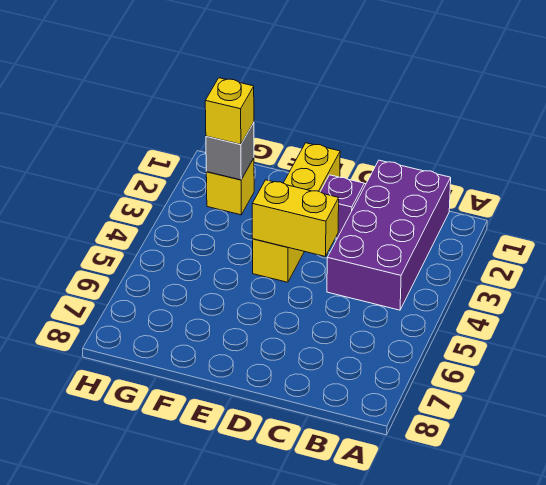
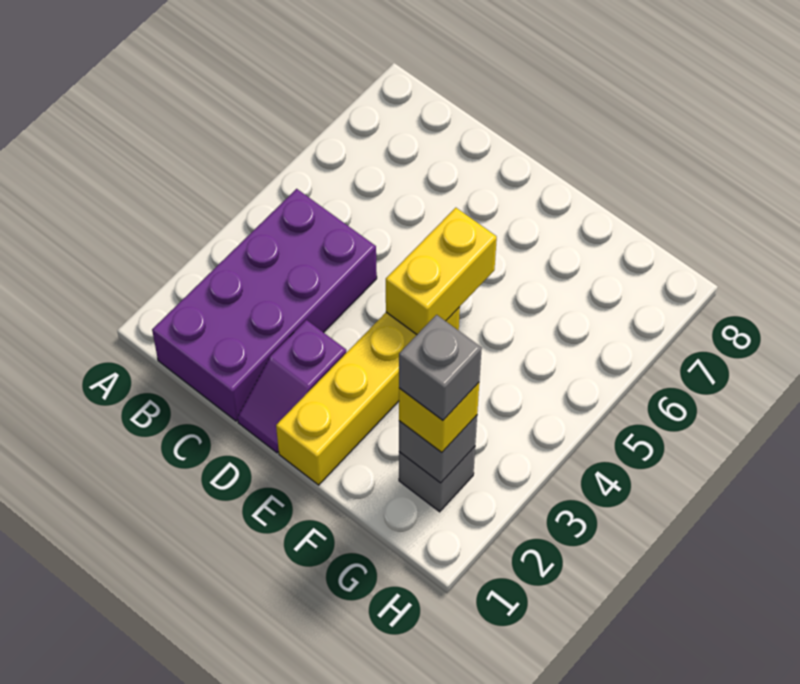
yellow brick D4:E4 level 2 -> yellow brick E4:E5 level 2
yellow brick G2 level 1 -> grey brick G2 level 1
none -> grey brick G2 level 4

